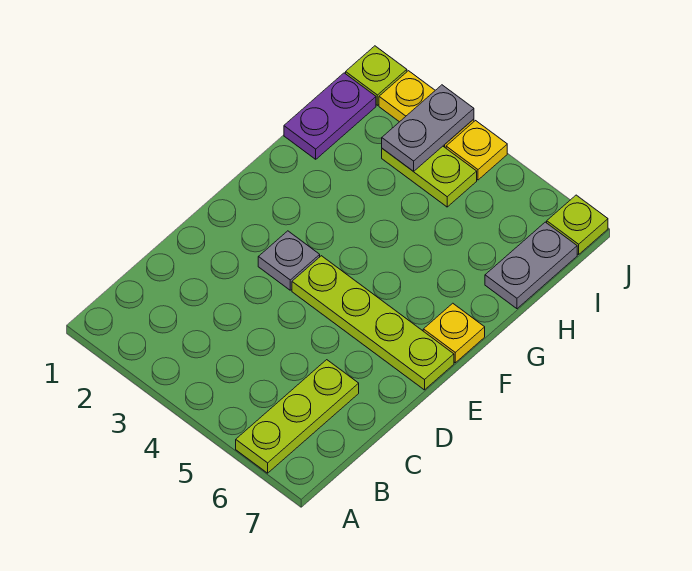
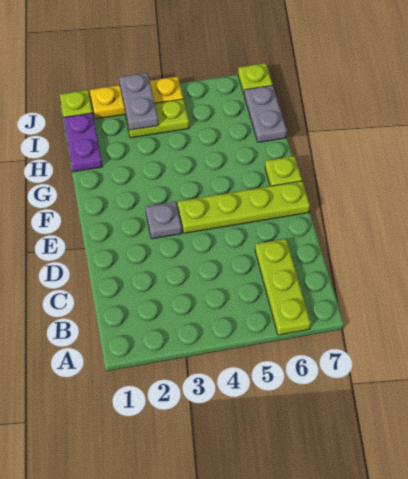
yellow plate F7 level 1 -> lime plate F7 level 1

